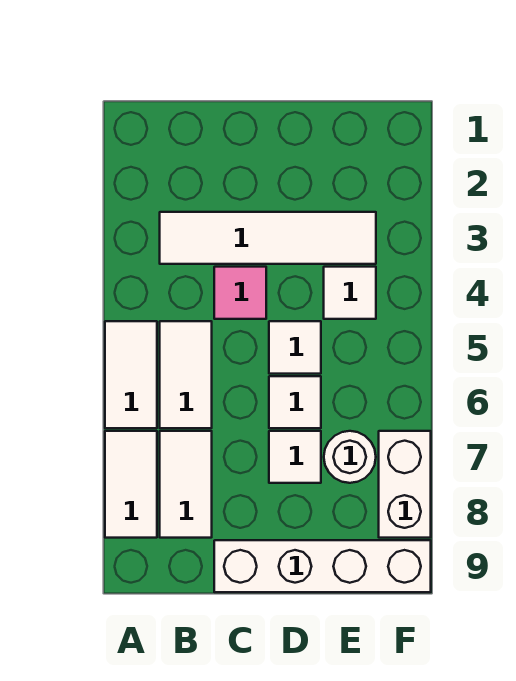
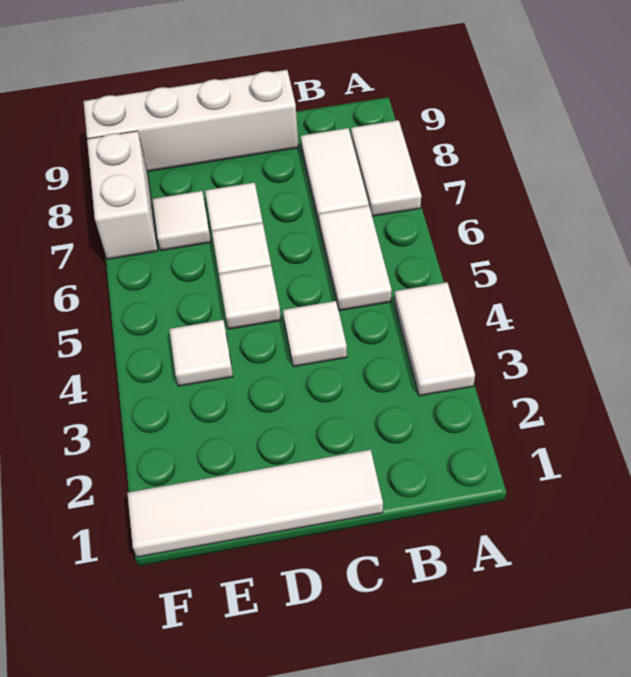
white tile A5:A6 level 1 -> white tile A3:A4 level 1
white tile B3:E3 level 1 -> white tile C1:F1 level 1
pink tile C4 level 1 -> white tile C4 level 1
white round brick E7 level 1 -> white tile E7 level 1

